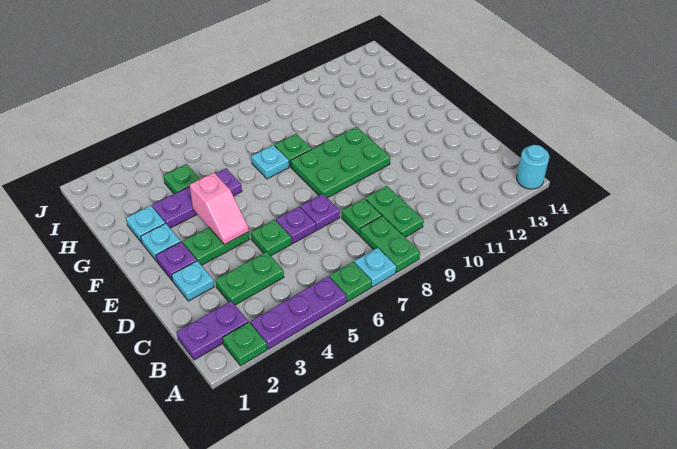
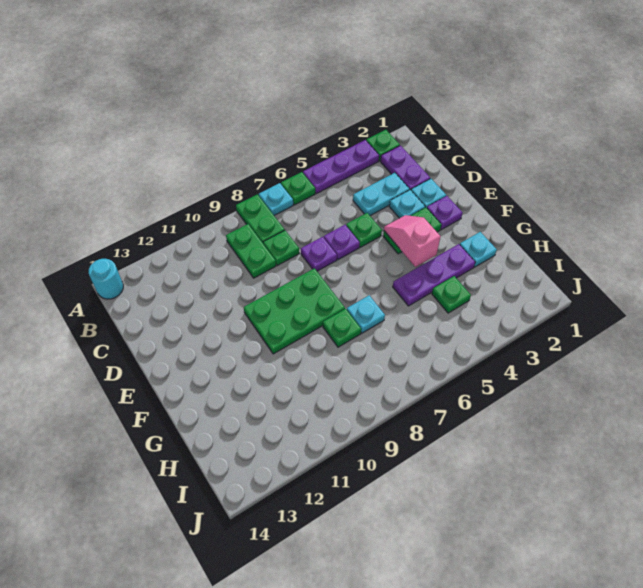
purple plate B1:B2 level 1 -> purple plate B2:C2 level 1
green plate C3:C4 level 1 -> cyan plate C3:C4 level 1
cyan plate F2 level 1 -> cyan plate D3 level 1

